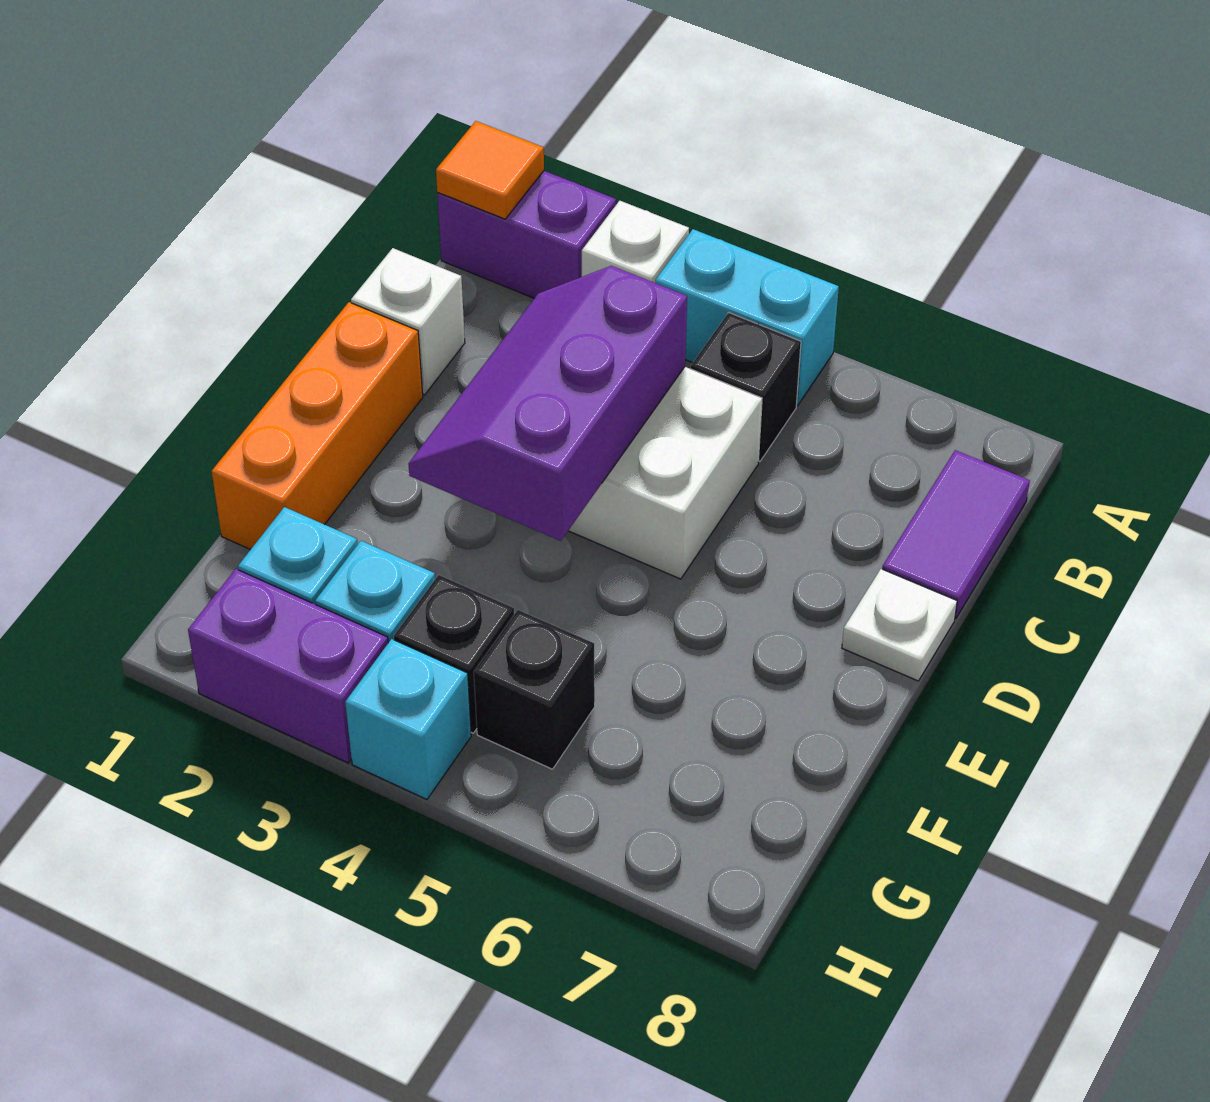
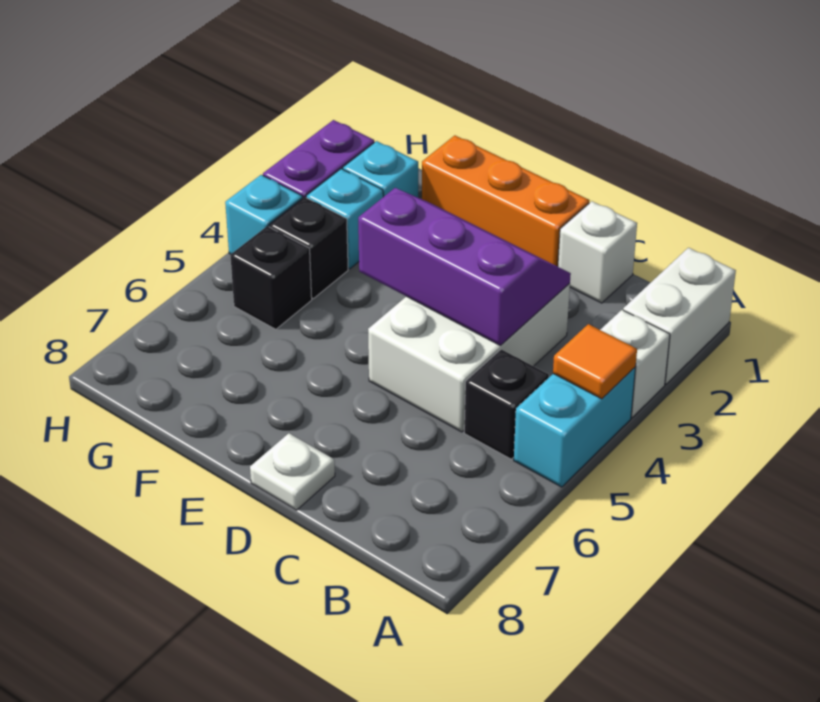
purple brick A1:A2 level 1 -> white brick A1:A2 level 1
orange tile A1 level 2 -> orange tile A4 level 2
purple tile B8:C8 level 1 -> none

